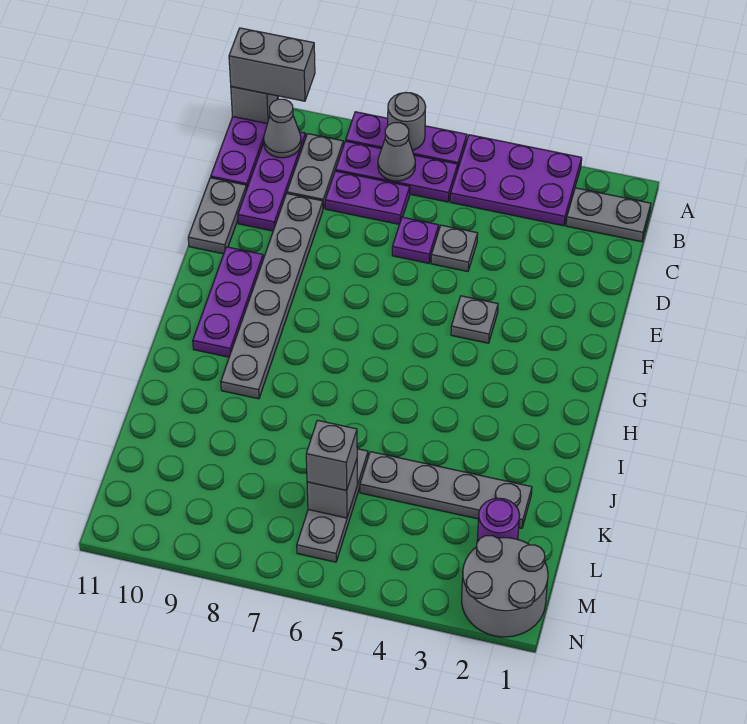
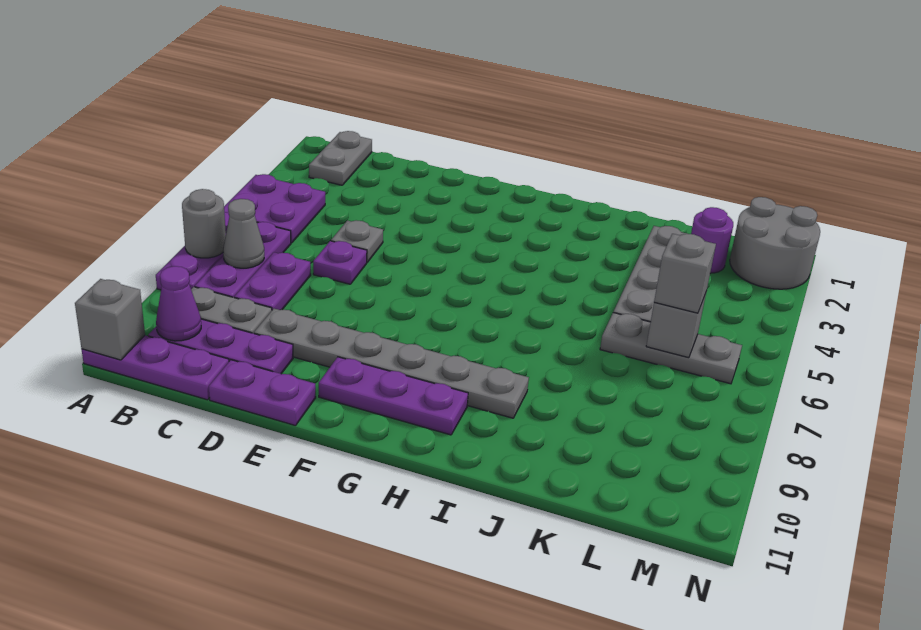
purple plate A3:B5 level 1 -> purple plate A4:B5 level 1
grey brick A10:A11 level 3 -> none
grey cone B10 level 2 -> purple cone B10 level 2
grey plate D11:E11 level 1 -> purple plate D11:E11 level 1
grey plate F4 level 1 -> none

